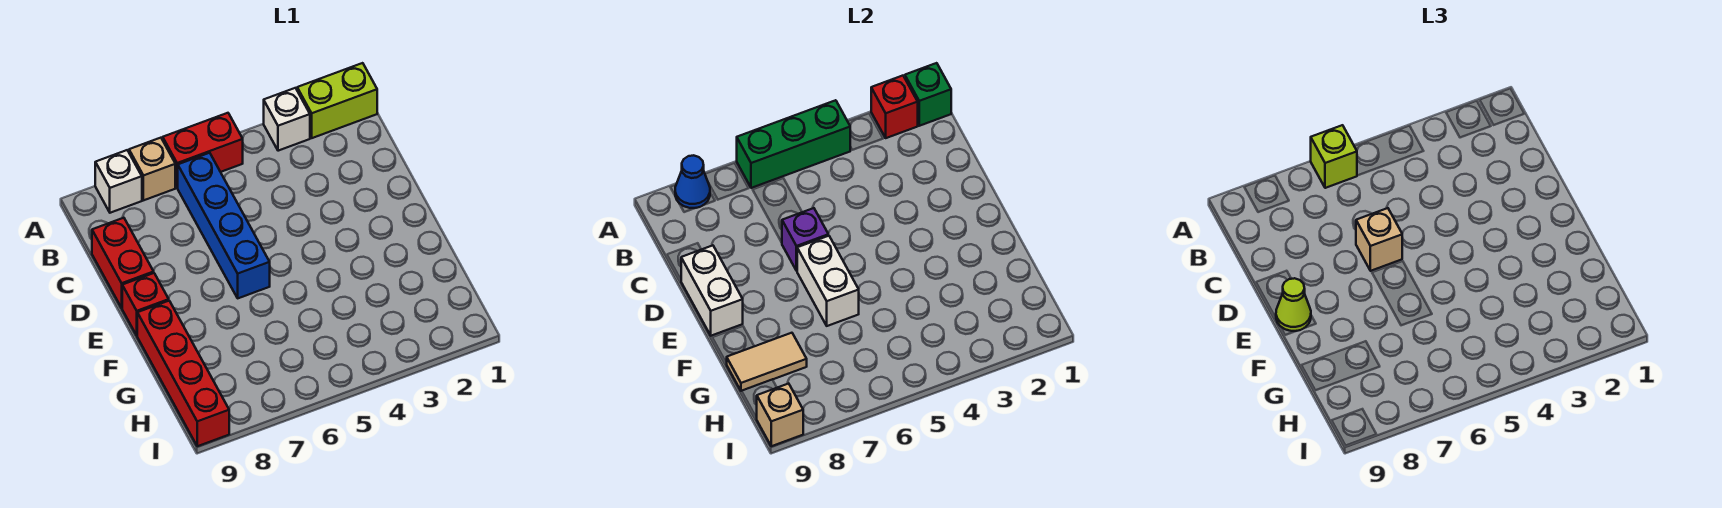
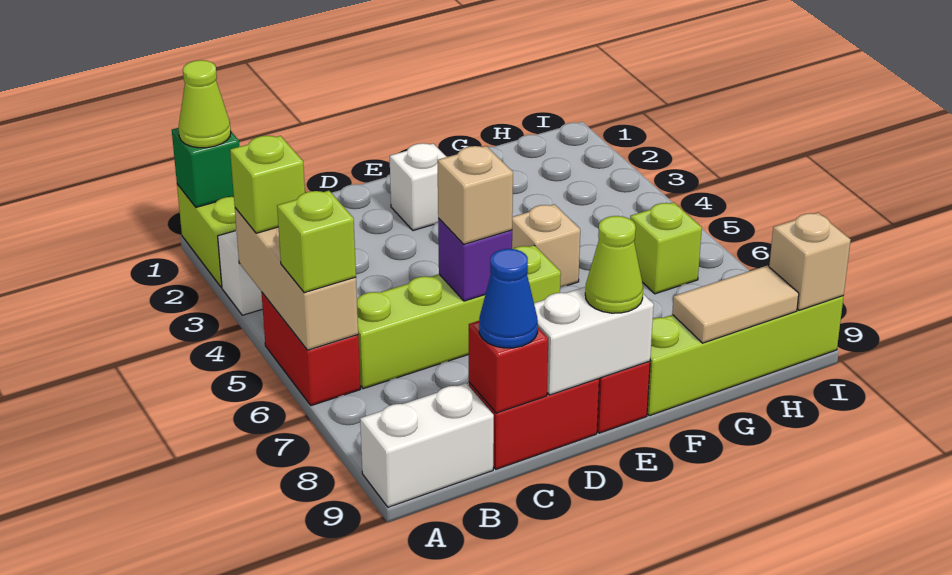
none -> lime cone A1 level 3
red brick A2 level 2 -> red brick C9 level 2
green brick A4:A6 level 2 -> tan brick A4:A6 level 2
none -> lime brick A4 level 3
tan brick A7 level 1 -> tan brick F5 level 1
white brick A8 level 1 -> white brick E2 level 1
blue cone A8 level 2 -> blue cone C9 level 3
blue brick B6:E6 level 1 -> lime brick B6:E6 level 1
white brick E6:F6 level 2 -> white brick A9:B9 level 1
red brick F9:I9 level 1 -> lime brick F9:I9 level 1
tan tile G8:G9 level 2 -> tan tile G9:H9 level 2
none -> lime brick H6 level 1

